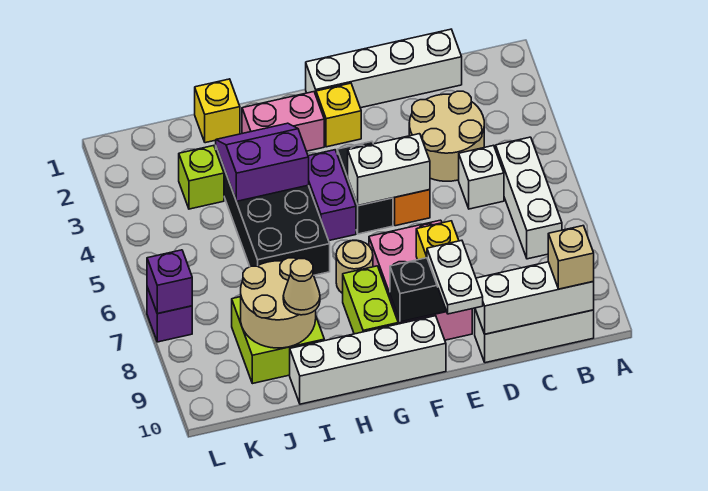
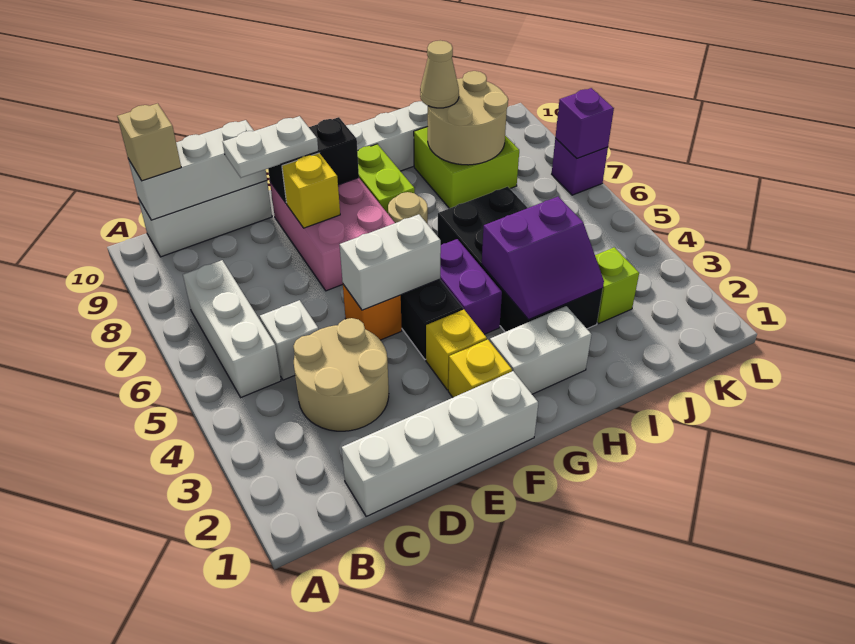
white plate E9:E10 level 3 -> white plate D9:E9 level 3
pink brick G2:H2 level 1 -> white brick G2:H2 level 1
yellow brick I1 level 1 -> yellow brick F3 level 1

